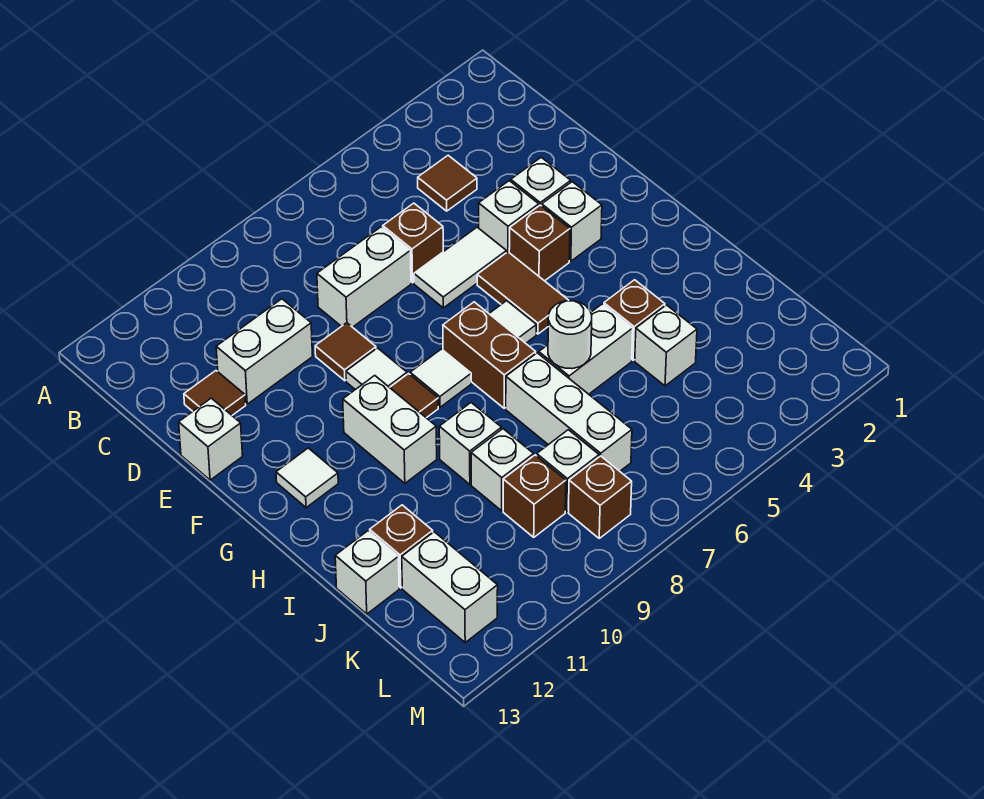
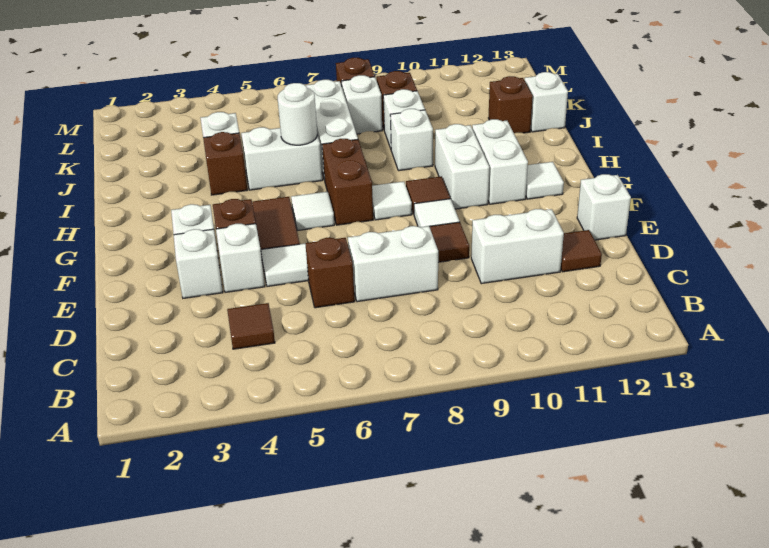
white brick K12:L12 level 1 -> white brick G11:H11 level 1

